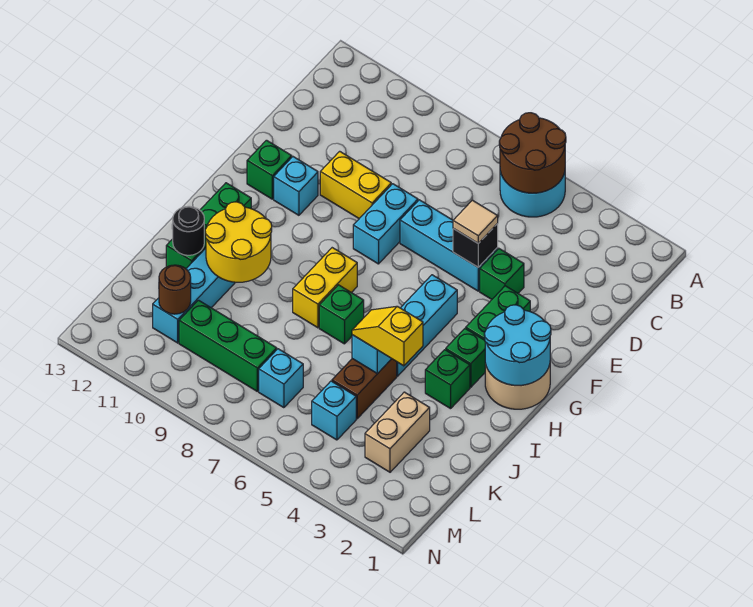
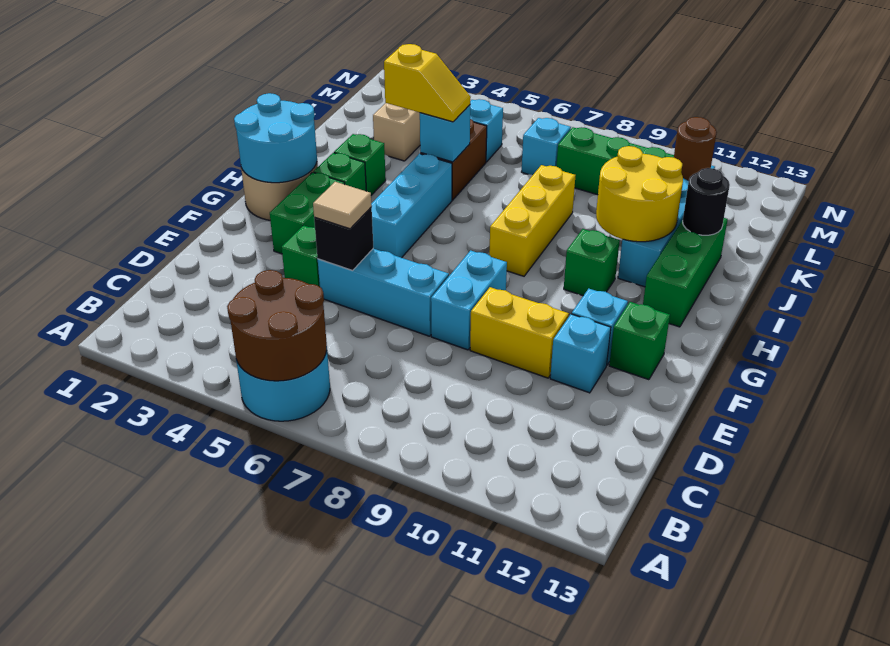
none -> cyan brick E11 level 1
yellow brick H8:I8 level 1 -> yellow brick H8:J8 level 1
green brick I7 level 1 -> green brick H10 level 1

